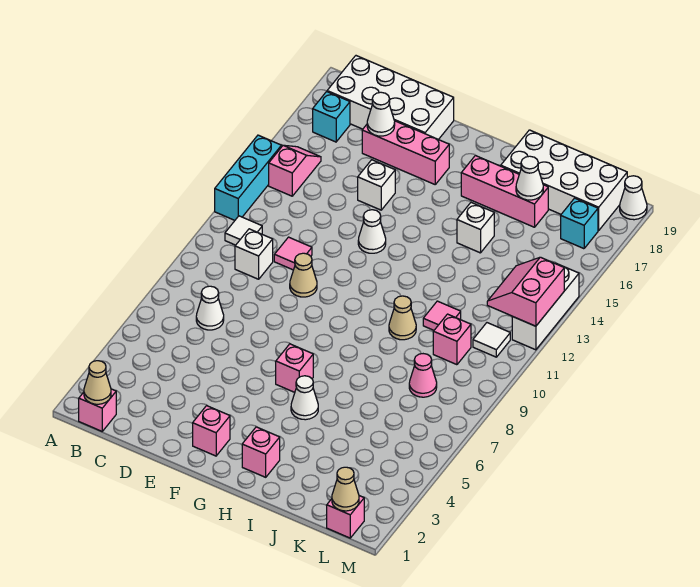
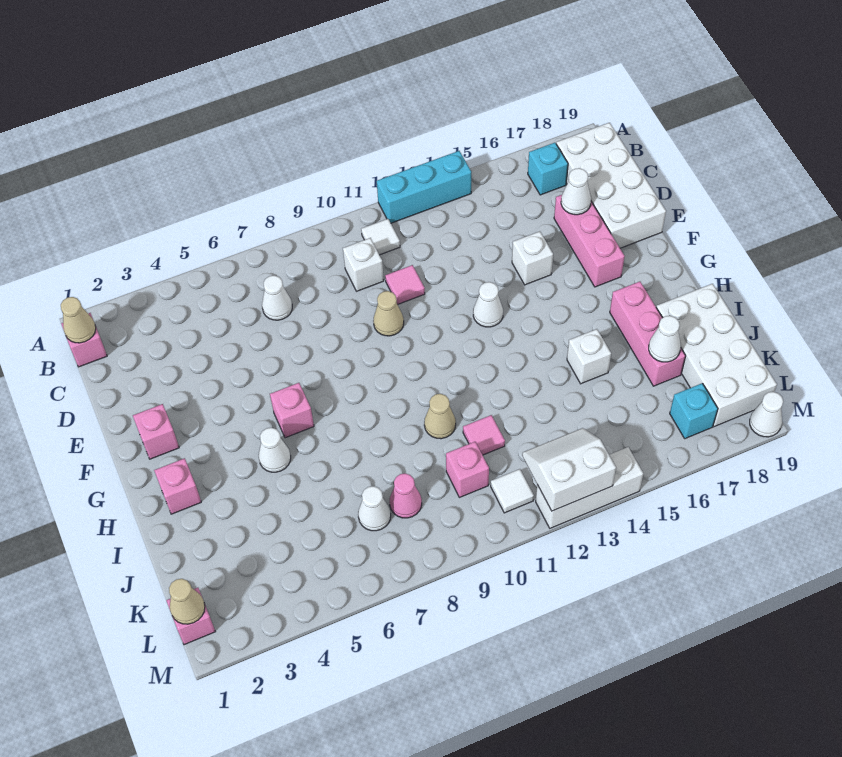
pink slope B14:B15 level 1 top 14 -> none
none -> white cone K7 level 1
pink slope L12:M13 level 2 top M -> white slope L12:M13 level 2 top M

